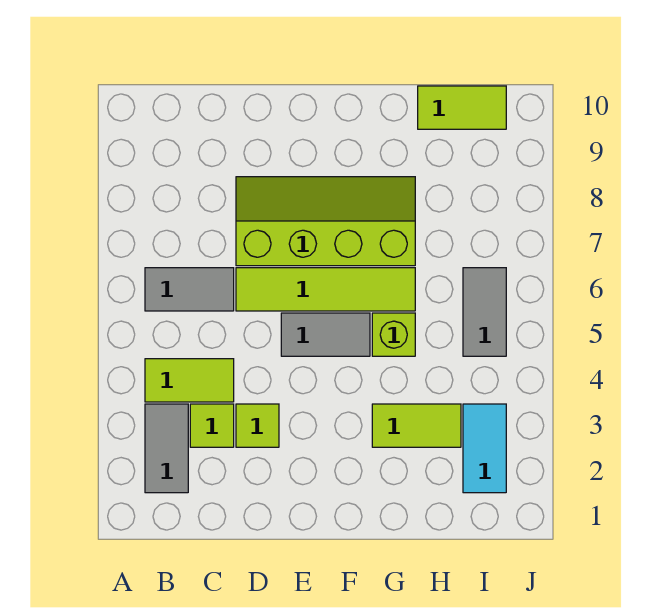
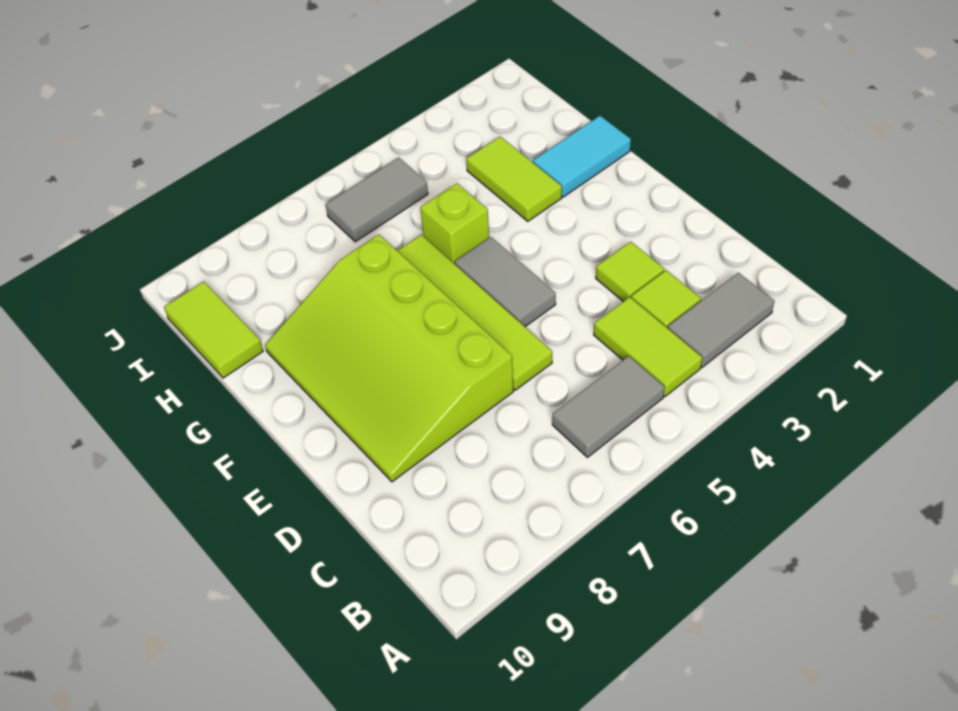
grey tile B6:C6 level 1 -> grey tile B5:B6 level 1
lime slope D7:G8 level 1 top 7 -> lime slope D7:G9 level 1 top 7
cyan tile I2:I3 level 1 -> cyan tile G1:G2 level 1

